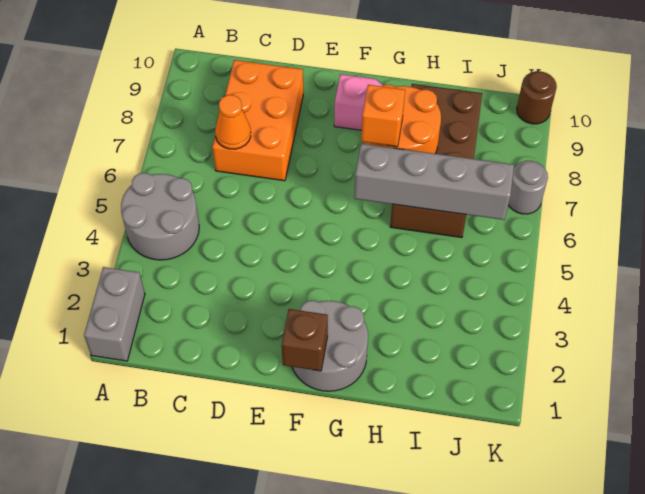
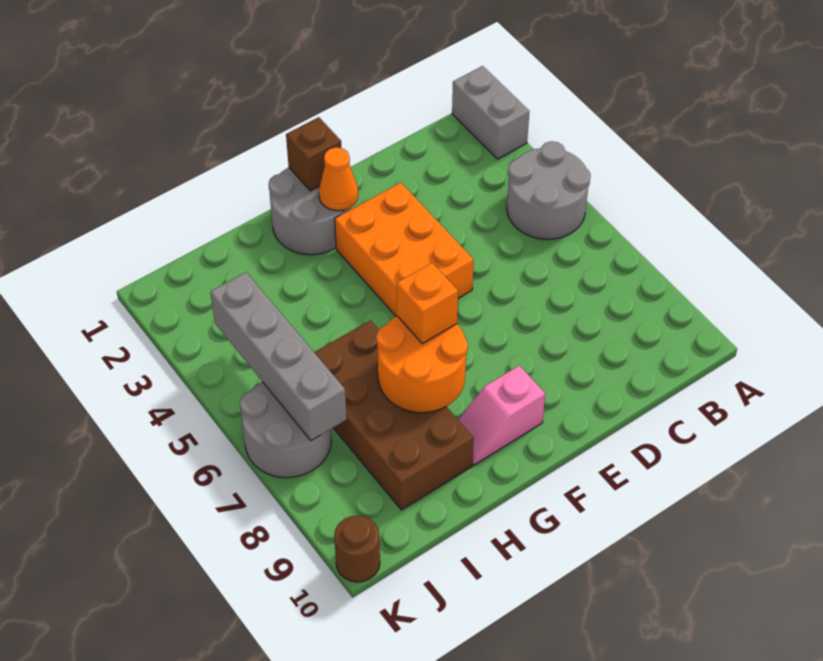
orange brick C7:D9 level 1 -> orange brick E3:F5 level 1
orange cone C7 level 2 -> orange cone F2 level 2
grey brick G6:J6 level 2 -> grey brick J4:J7 level 2
grey round brick K7 level 1 -> grey round brick J6:K7 level 1

